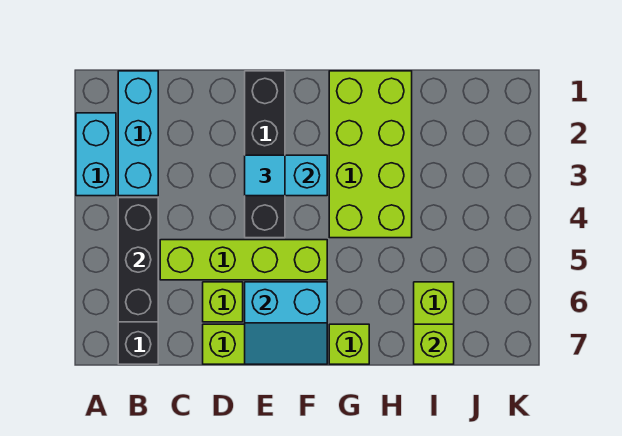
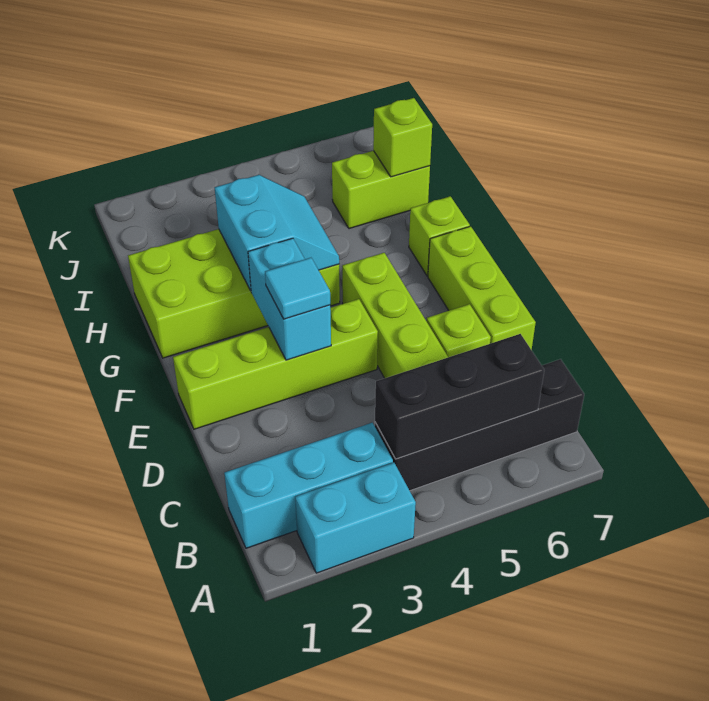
black brick E1:E4 level 1 -> lime brick E1:E4 level 1
cyan slope E6:F7 level 2 top 6 -> cyan slope G3:H4 level 2 top 3

